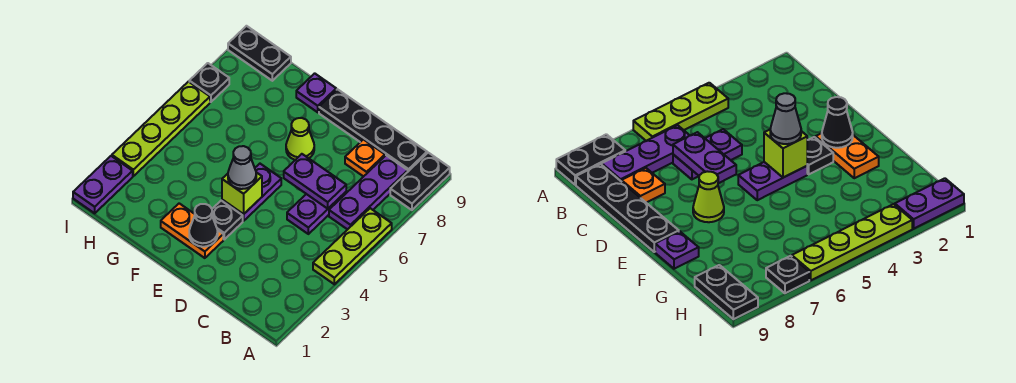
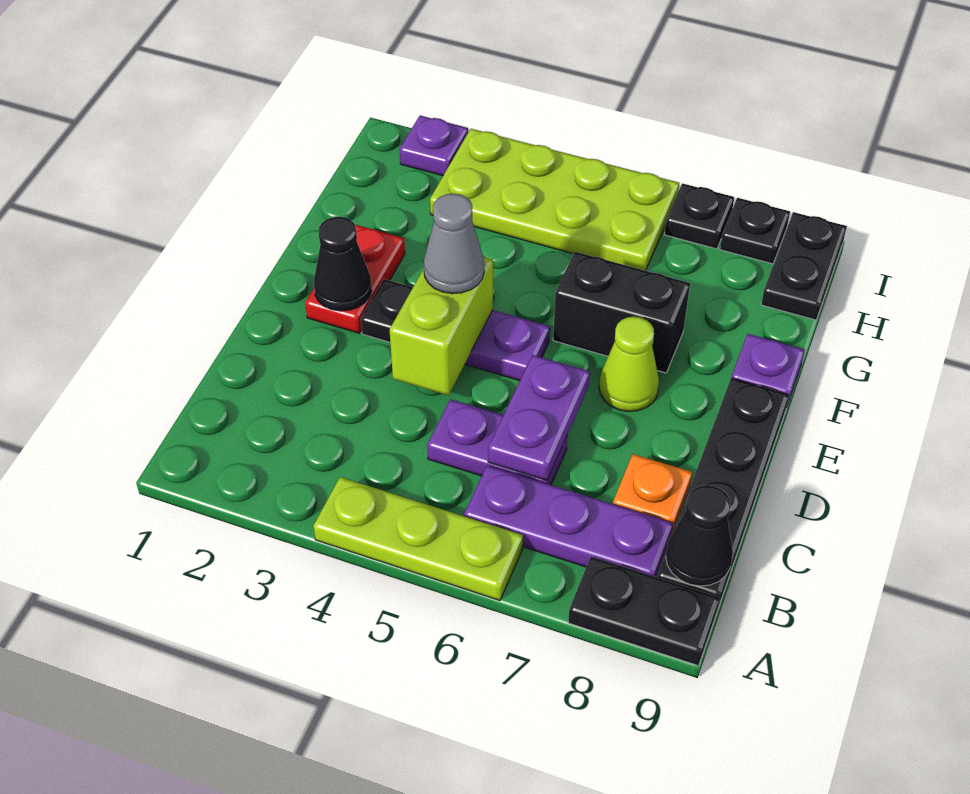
none -> black cone B9 level 2
orange plate E2:F2 level 1 -> red plate E2:F2 level 1
lime brick E4 level 2 -> lime brick D4:E4 level 2
none -> black brick F6:F7 level 1
purple plate I1:I2 level 1 -> purple plate I2 level 1
lime plate I3:I6 level 1 -> lime plate H3:I6 level 1
none -> black plate I8 level 1

